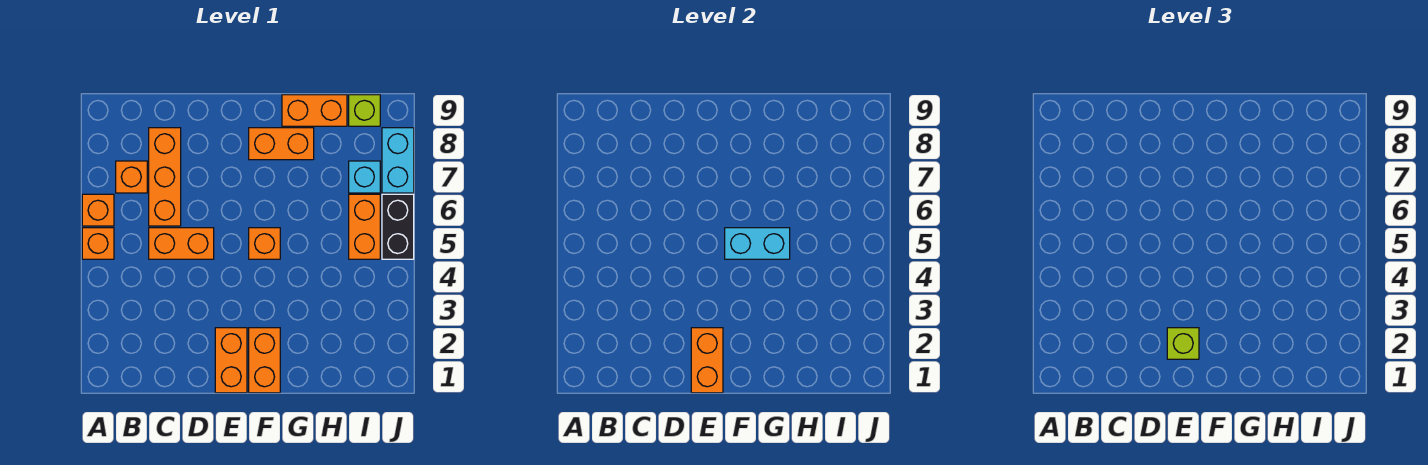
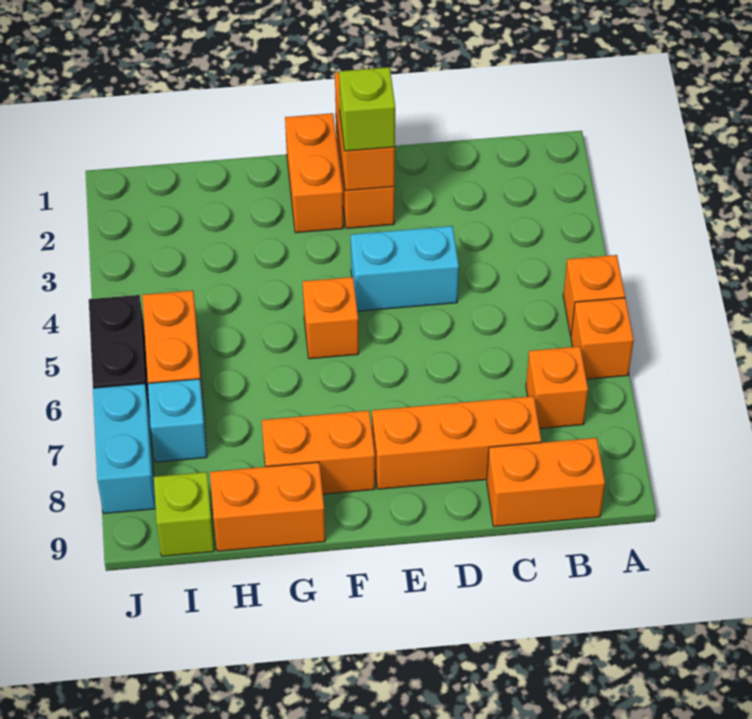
orange brick C5:D5 level 1 -> orange brick B9:C9 level 1
orange brick C6:C8 level 1 -> orange brick C8:E8 level 1
cyan brick F5:G5 level 2 -> cyan brick D4:E4 level 1

